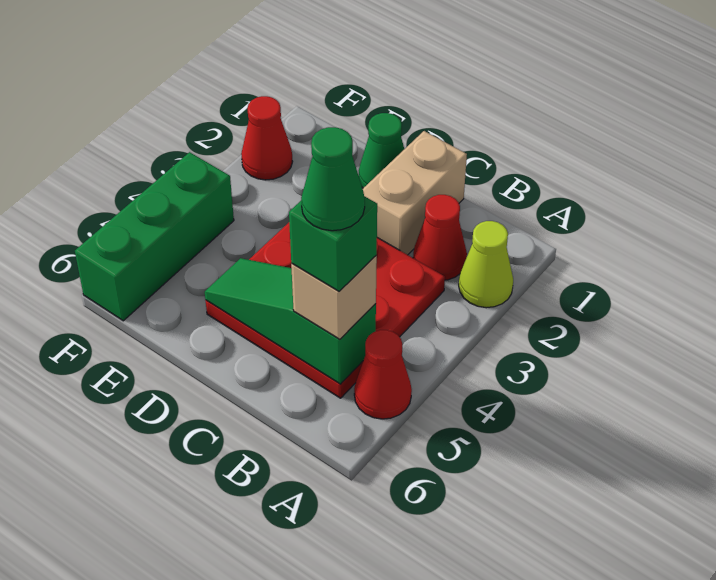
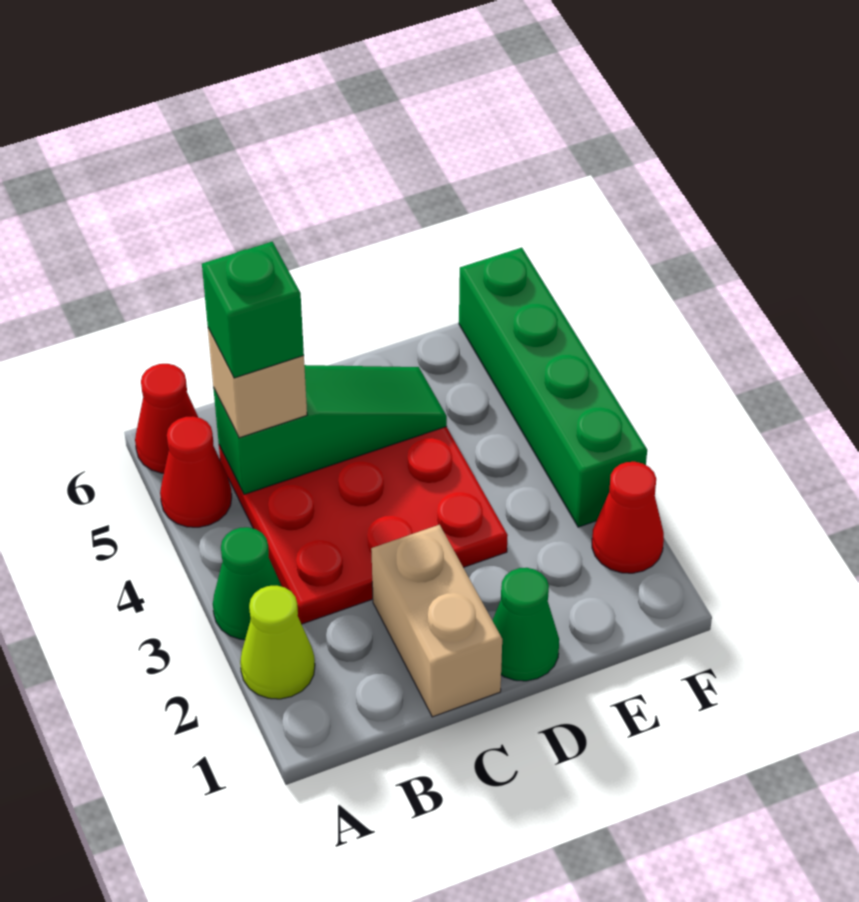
red cone B2 level 1 -> red cone A6 level 1
green cone B5 level 5 -> green cone A3 level 1
green brick F4:F6 level 1 -> green brick F3:F6 level 1

